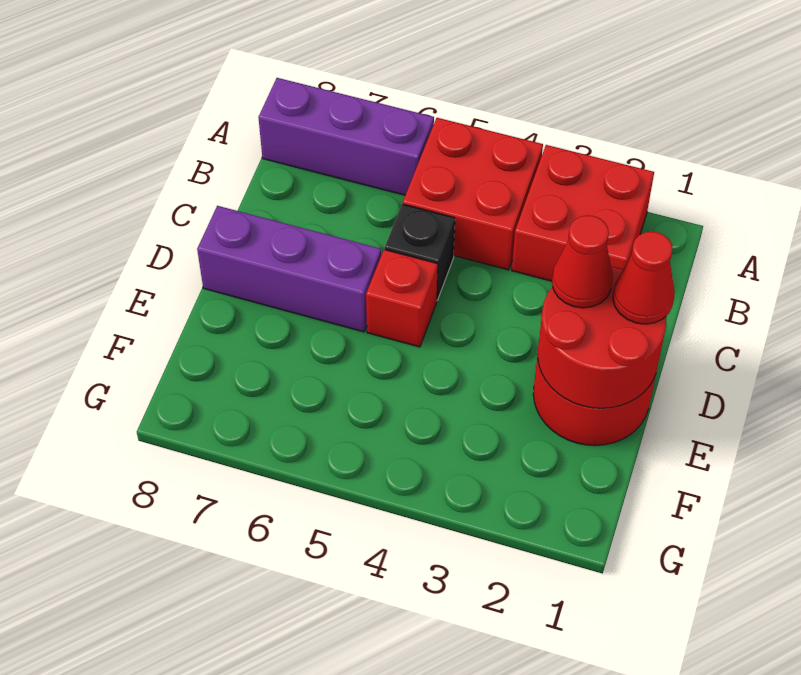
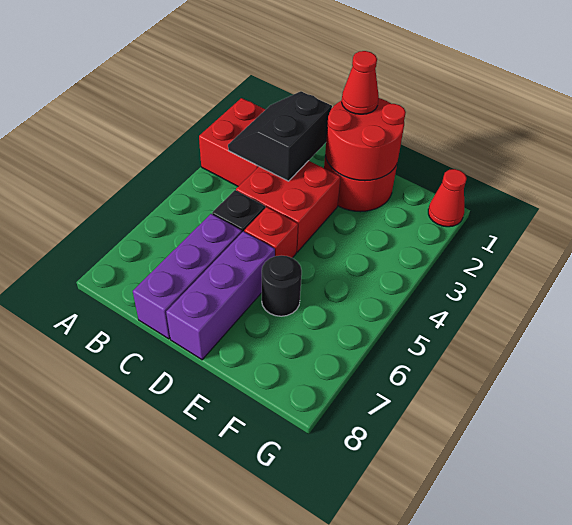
red brick A4:B5 level 1 -> red brick C3:D4 level 1
purple brick A6:A8 level 1 -> purple brick C6:C8 level 1
none -> black slope B2:C3 level 2 top C
red cone D2 level 3 -> red cone G1 level 1
none -> black round brick E6 level 1

